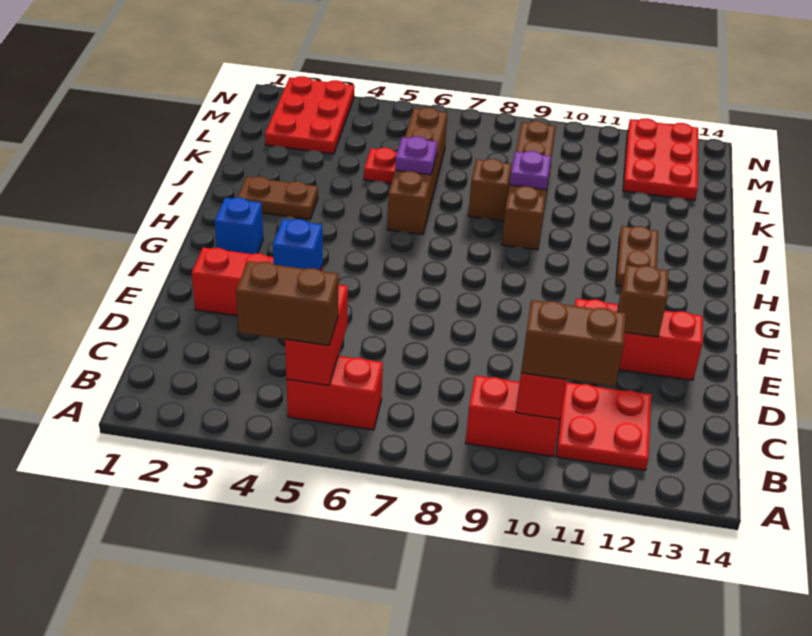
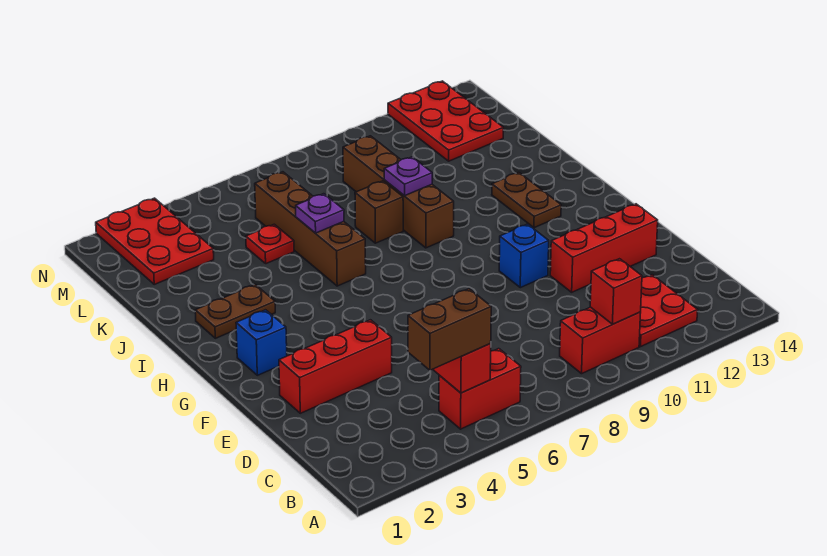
brown brick B10:B11 level 3 -> none
blue brick E4 level 2 -> blue brick F10 level 1
brown brick E12 level 2 -> none

